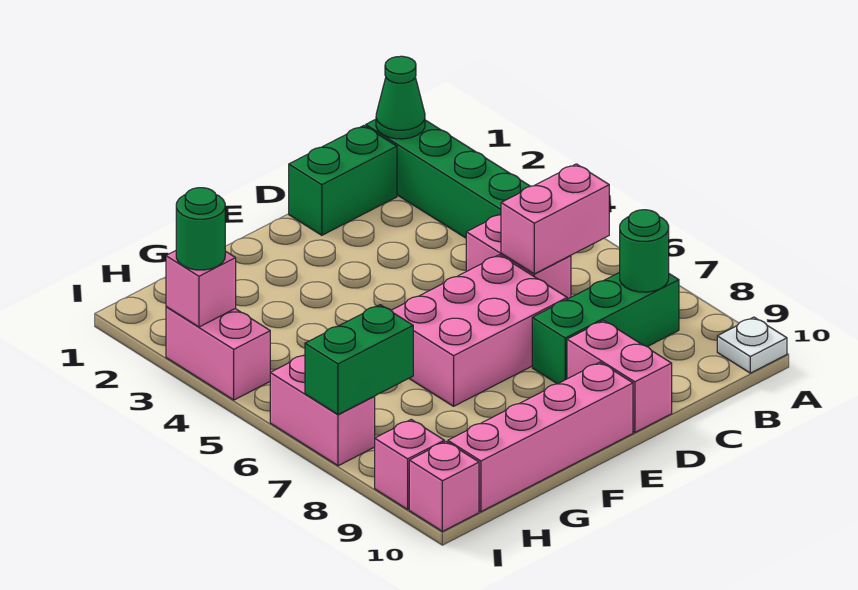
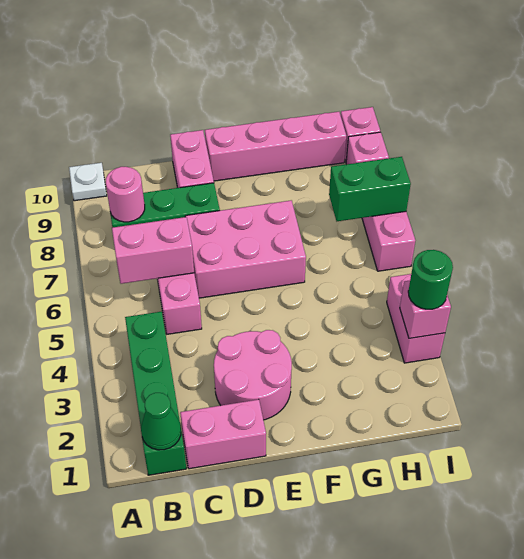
green round brick B8 level 2 -> pink round brick B8 level 2
green brick C1:D1 level 1 -> pink brick C1:D1 level 1
none -> pink round brick D2:E3 level 1

